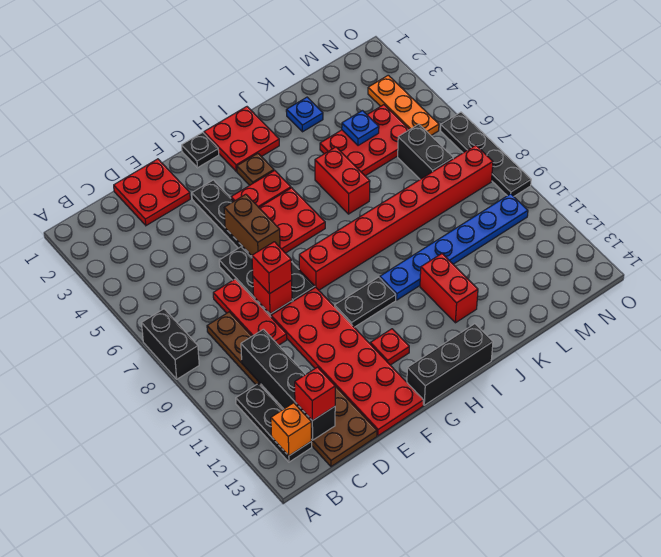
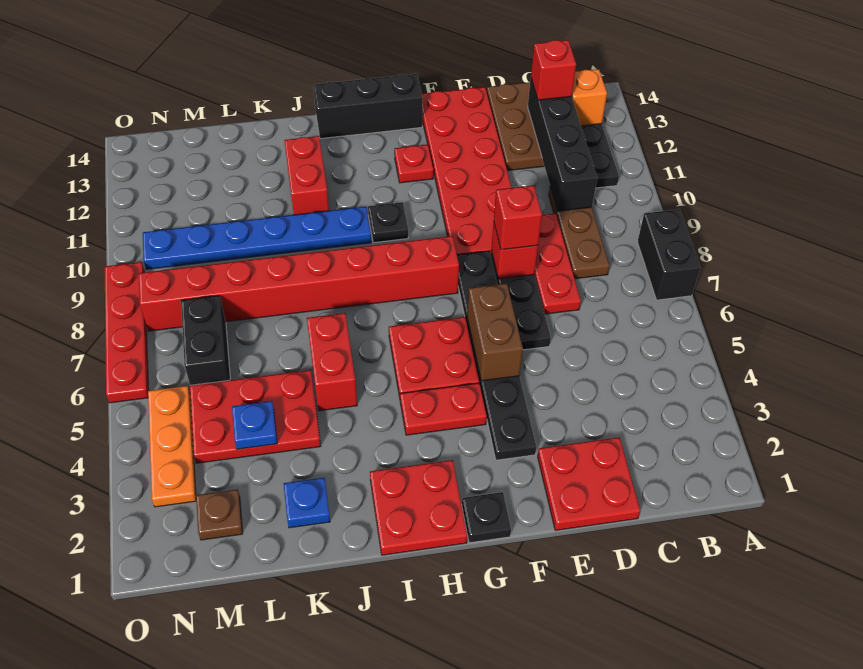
black plate G10:H10 level 1 -> black plate H10 level 1
brown plate H3 level 1 -> brown plate M2 level 1
black plate O6:O9 level 1 -> red plate O6:O9 level 1

